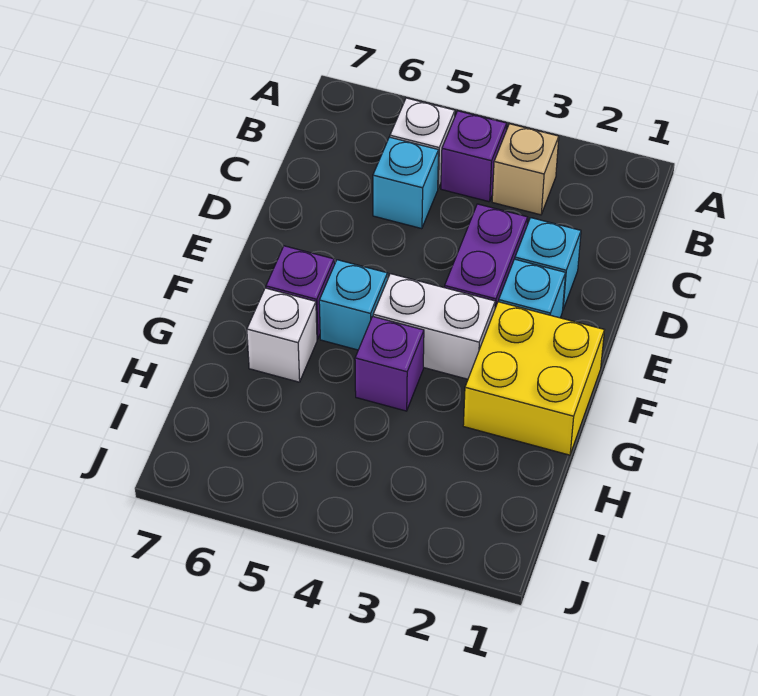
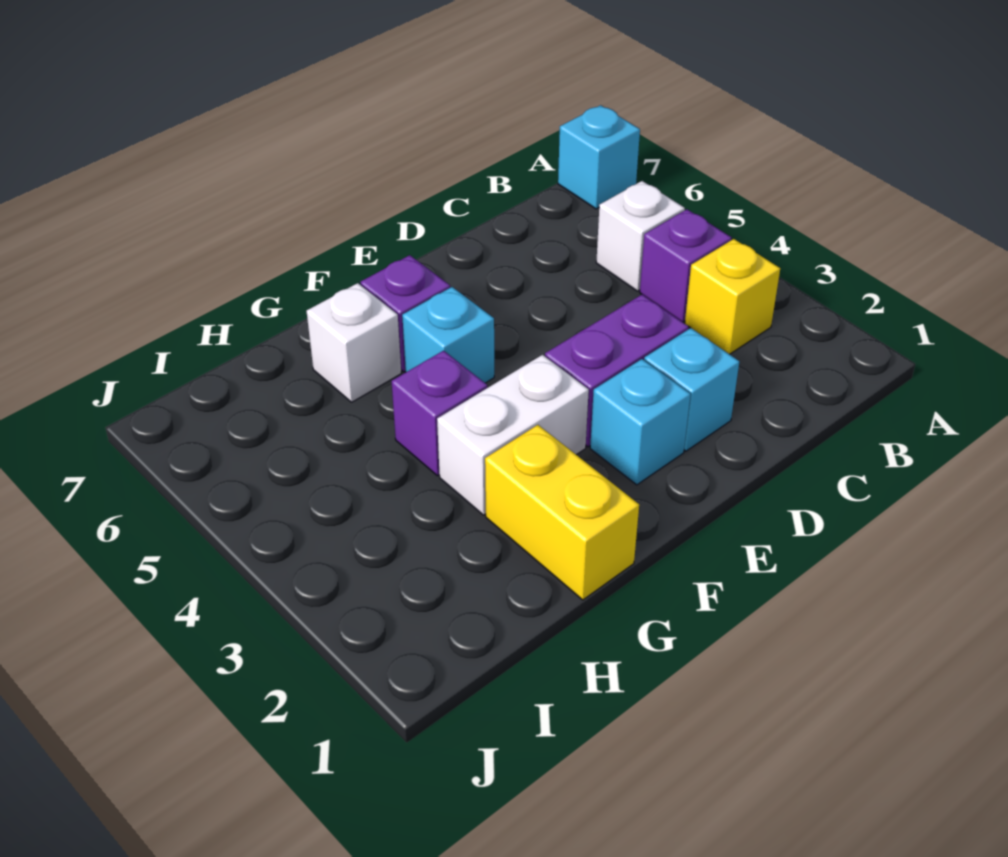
tan brick B3 level 1 -> yellow brick B3 level 1
cyan brick C5 level 1 -> cyan brick A7 level 1
yellow brick F1:G2 level 1 -> yellow brick G1:G2 level 1
white brick F3:F4 level 1 -> white brick F3:G3 level 1

